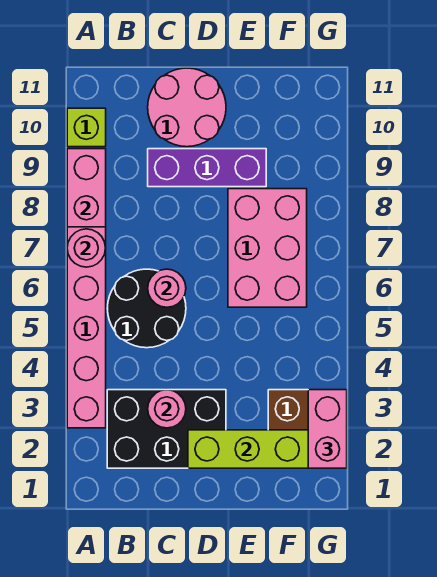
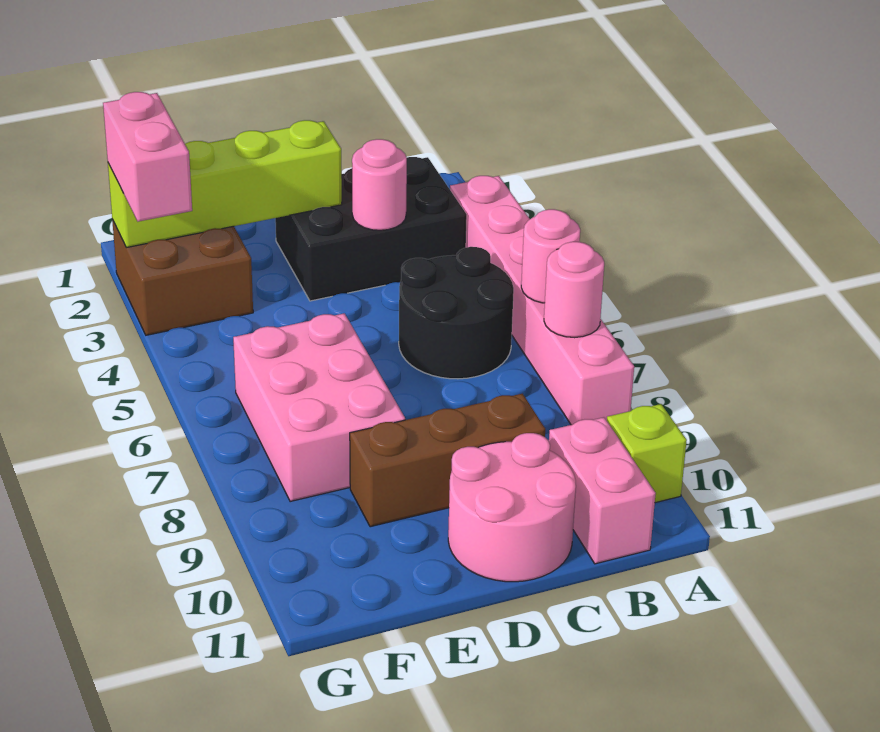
pink brick A8:A9 level 2 -> pink brick B10:B11 level 1
pink round brick C6 level 2 -> pink round brick A6 level 2
purple brick C9:E9 level 1 -> brown brick C9:E9 level 1

